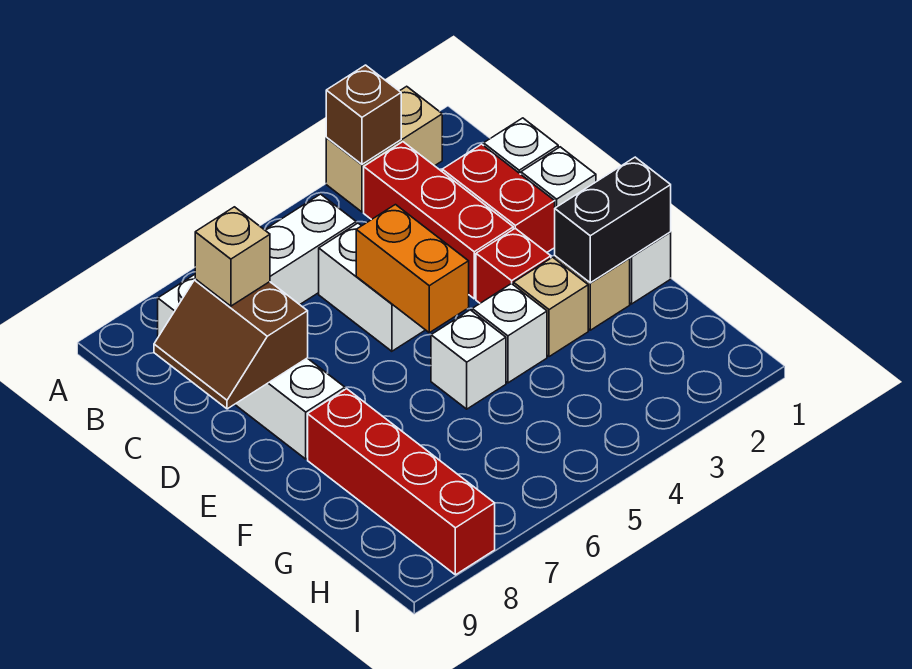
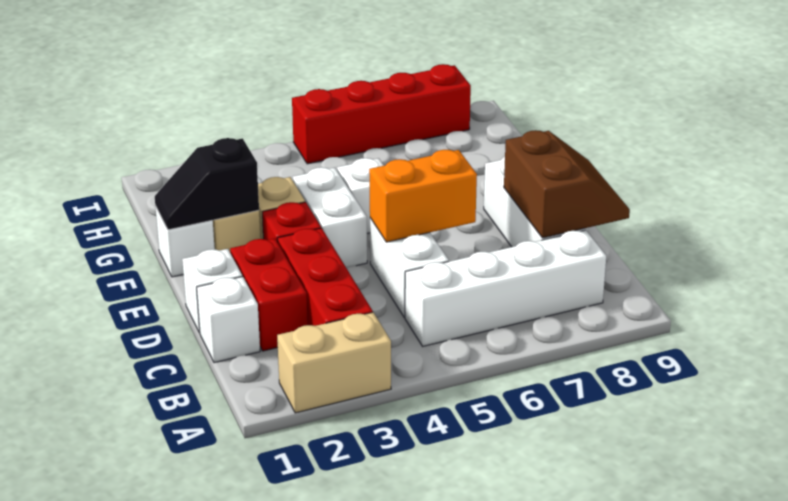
brown brick A3 level 2 -> none
tan brick C8 level 3 -> none
orange brick D5:E5 level 2 -> orange brick D5:D6 level 2
black brick F1:F2 level 2 -> black slope F1:F2 level 2 top 2
white brick F4 level 1 -> white brick E4:F4 level 1
red brick F8:I8 level 1 -> red brick I5:I8 level 1

